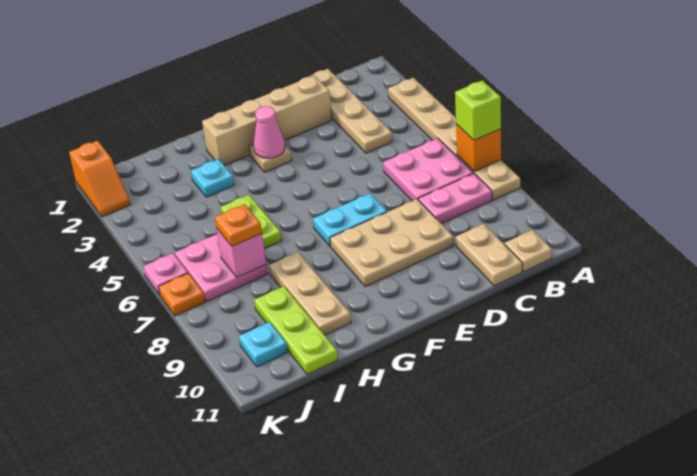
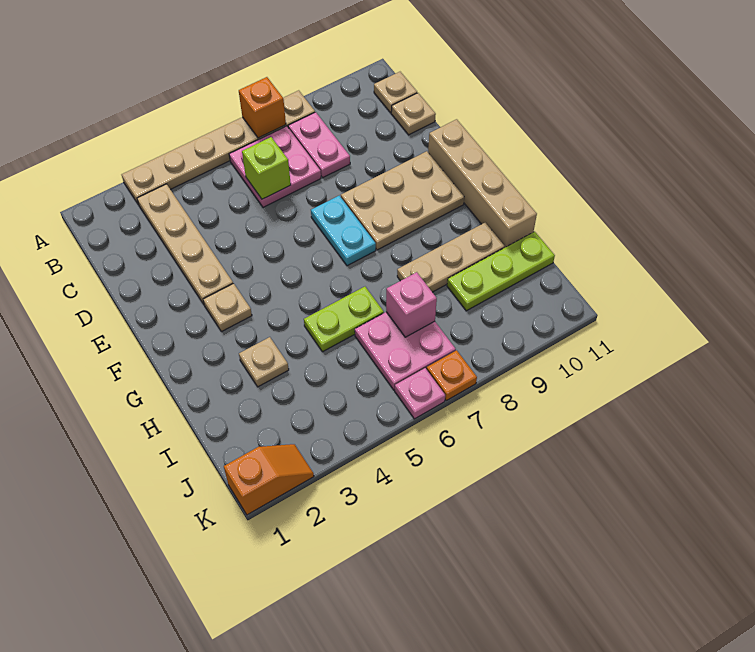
lime brick A7 level 3 -> lime brick C6 level 2
tan plate C1:C4 level 1 -> tan plate B3:E3 level 1
tan plate C10:C11 level 1 -> tan plate C11 level 1
tan brick D2:G2 level 1 -> tan brick E11:H11 level 1
tan plate D8:F9 level 1 -> tan plate E8:F10 level 1
pink cone F3 level 2 -> none
cyan plate H3 level 1 -> tan plate H3 level 1
orange plate I7 level 3 -> none
cyan plate J10 level 1 -> none

